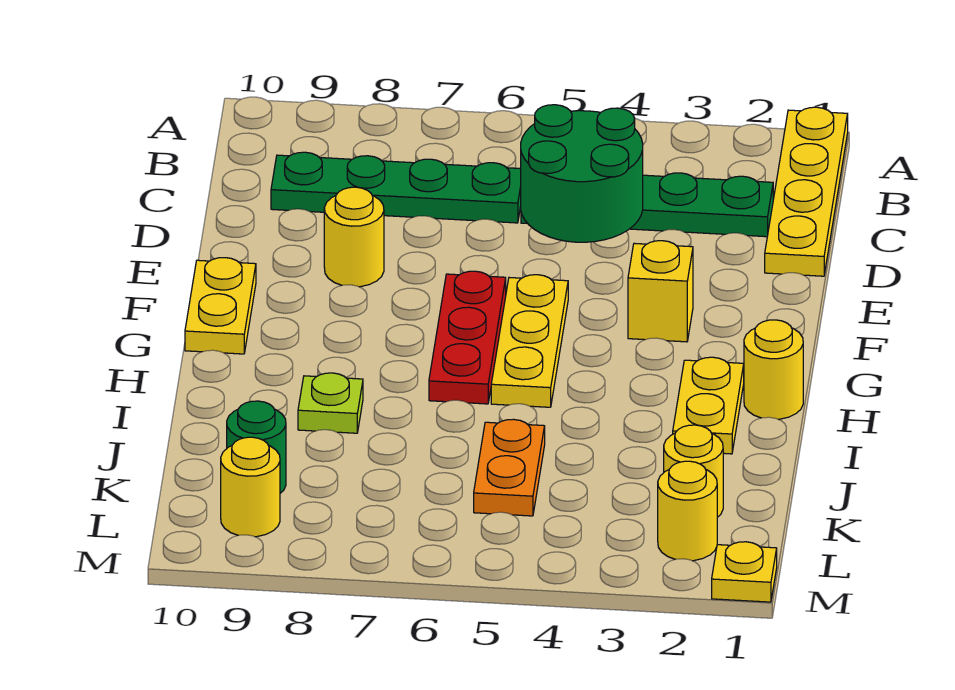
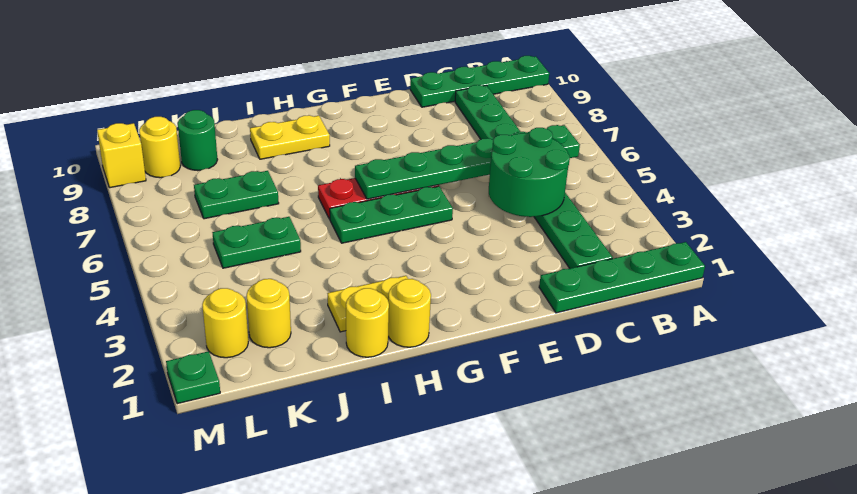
yellow plate A1:D1 level 1 -> green plate A1:D1 level 1
none -> green plate A10:D10 level 1
none -> green plate B6:G6 level 2
yellow round brick E8 level 1 -> yellow round brick I1 level 1
yellow brick F3 level 1 -> yellow brick M9 level 1
yellow plate F5:H5 level 1 -> green plate F5:H5 level 1
yellow plate F10:G10 level 1 -> yellow plate H9:I9 level 1
lime plate I8 level 1 -> none
orange plate J5:K5 level 1 -> green plate J5:K5 level 1
none -> green plate J7:K7 level 1
yellow plate M1 level 1 -> green plate M1 level 1

